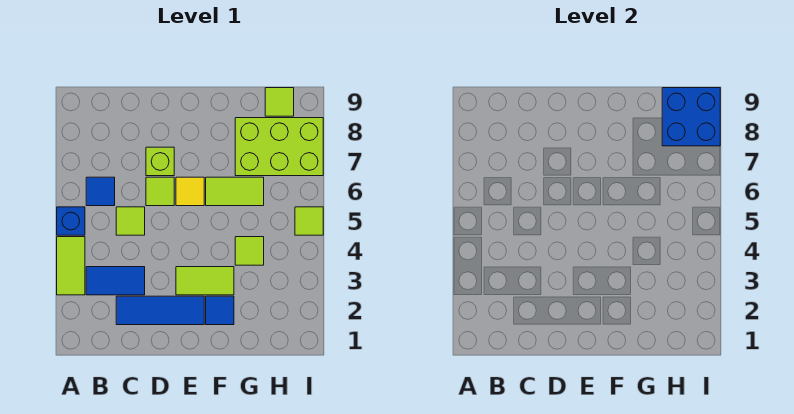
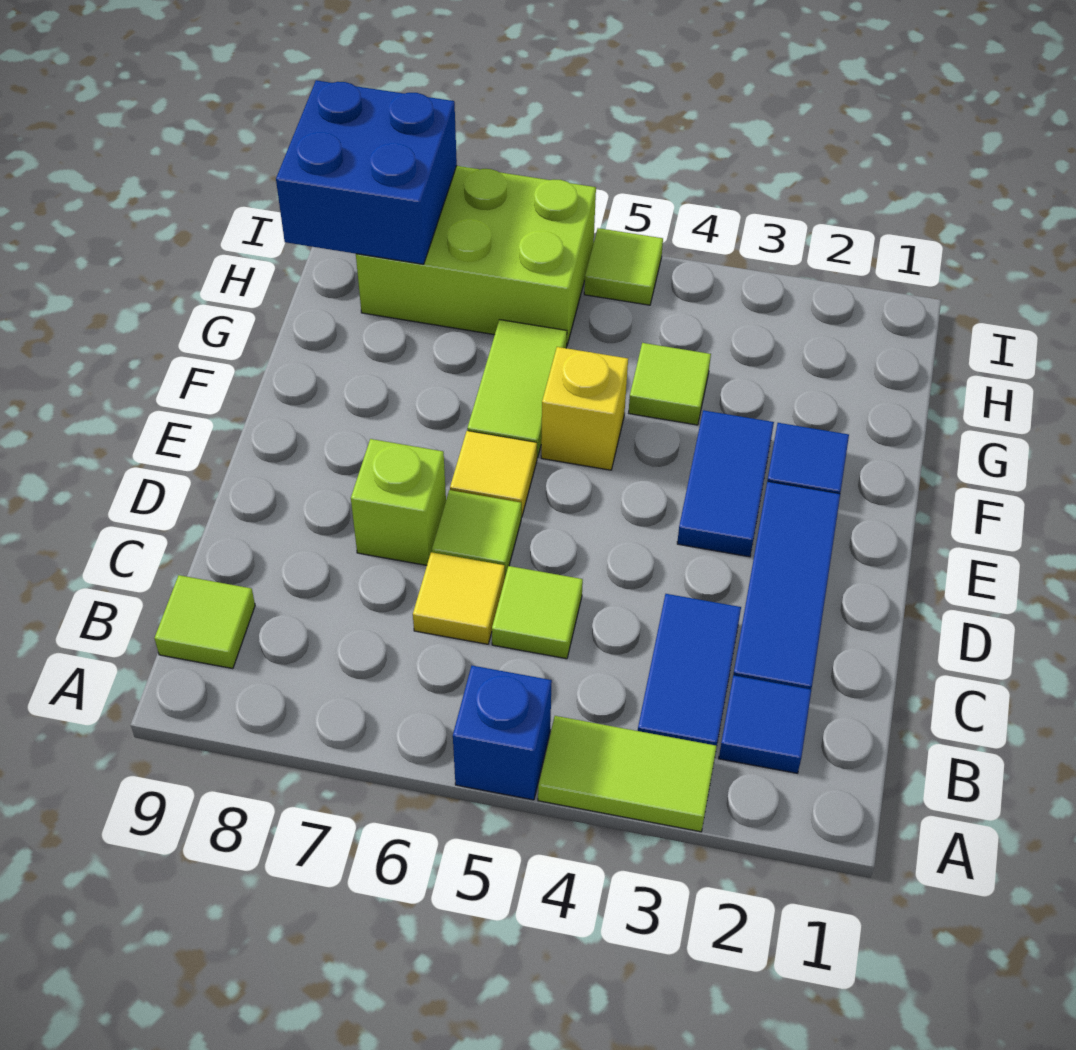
blue tile B6 level 1 -> blue tile B2 level 1
none -> yellow tile C6 level 1
lime tile E3:F3 level 1 -> blue tile E3:F3 level 1
none -> yellow brick F5 level 1
lime brick G7:I8 level 1 -> lime brick H6:I8 level 1
lime tile H9 level 1 -> lime tile B9 level 1

